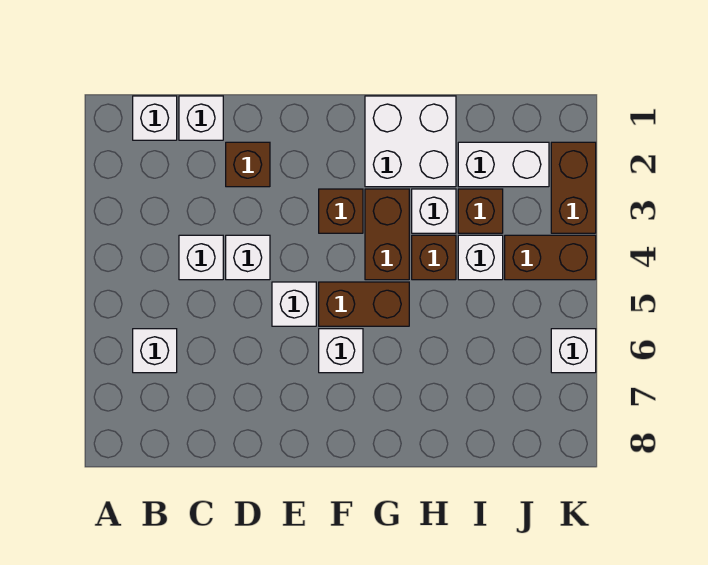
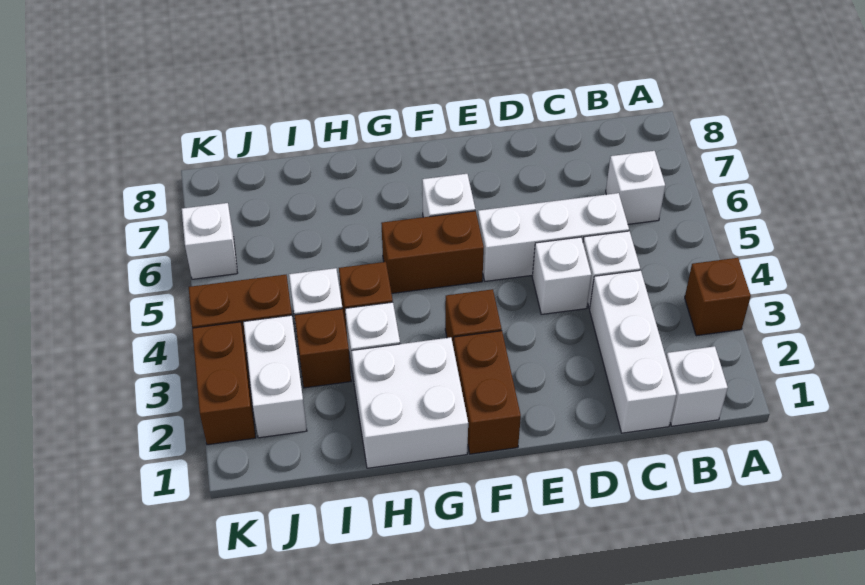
white brick C1 level 1 -> white brick C1:C3 level 1
brown brick D2 level 1 -> brown brick A3 level 1
white brick E5 level 1 -> white brick C5:E5 level 1
brown brick G3:G4 level 1 -> brown brick F1:F2 level 1
white brick I2:J2 level 1 -> white brick J2:J3 level 1

